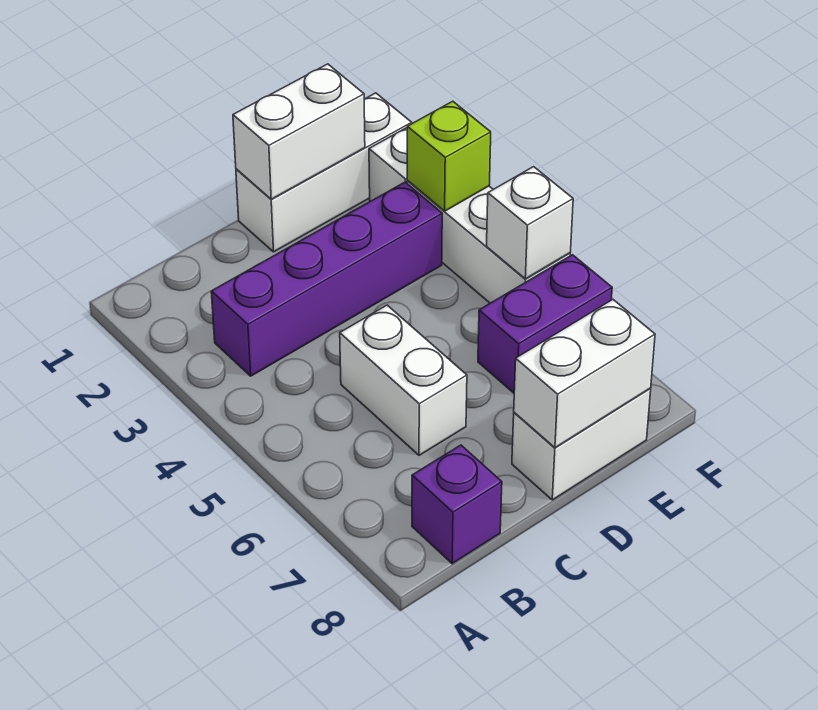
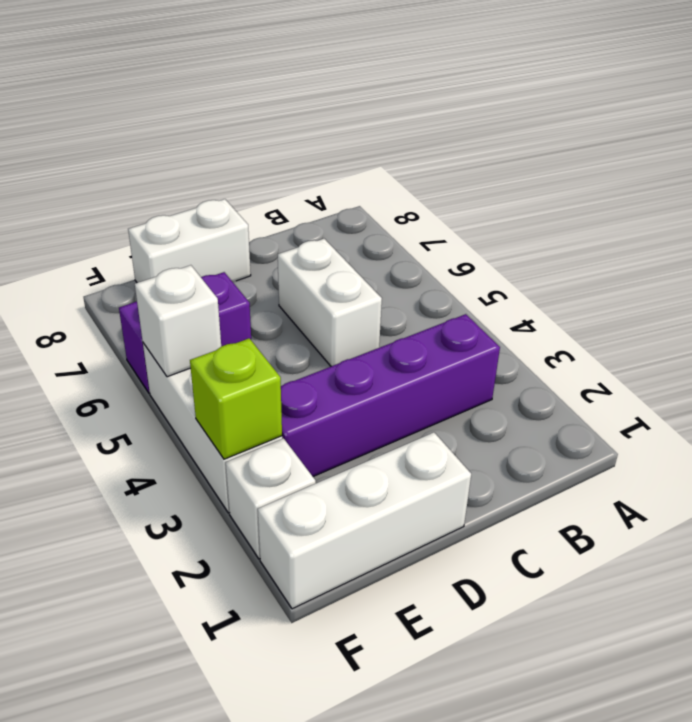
purple brick B8 level 1 -> none
white brick D1:E1 level 2 -> none
white brick D8:E8 level 2 -> none

